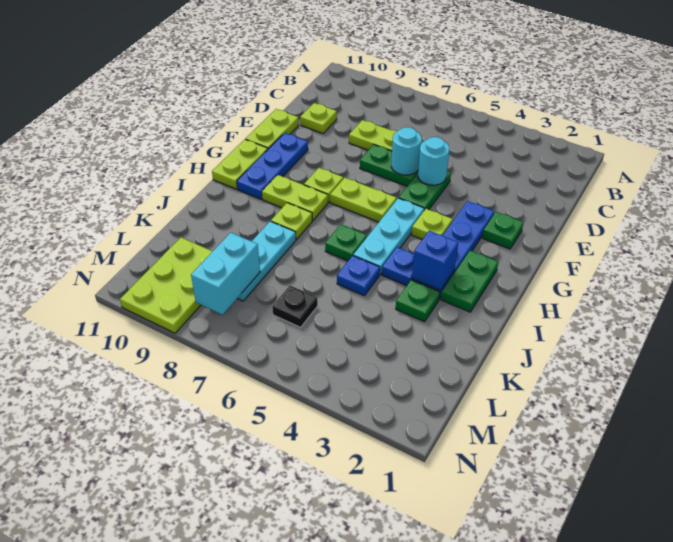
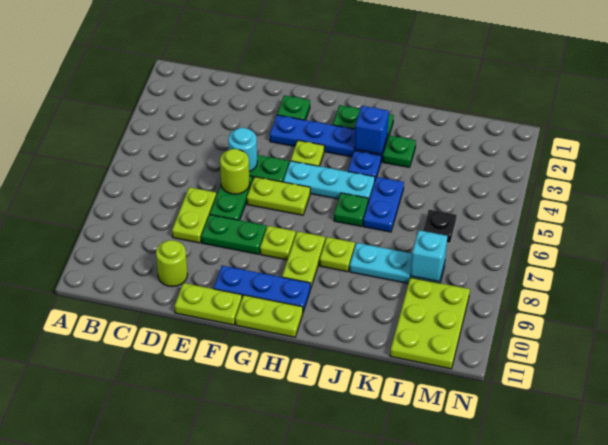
lime plate D10 level 1 -> lime round brick D10 level 1
cyan round brick E6 level 2 -> lime round brick E6 level 2
none -> green plate E8:F8 level 1
lime plate G6:G7 level 1 -> lime plate F6:G6 level 1
blue plate J5 level 1 -> blue plate J5:J6 level 1
cyan brick L8:M8 level 2 -> cyan brick L8 level 2
lime plate L9:N10 level 1 -> lime plate L9:M11 level 1

